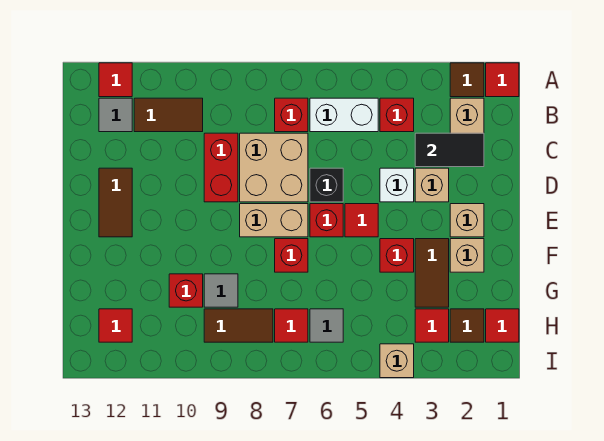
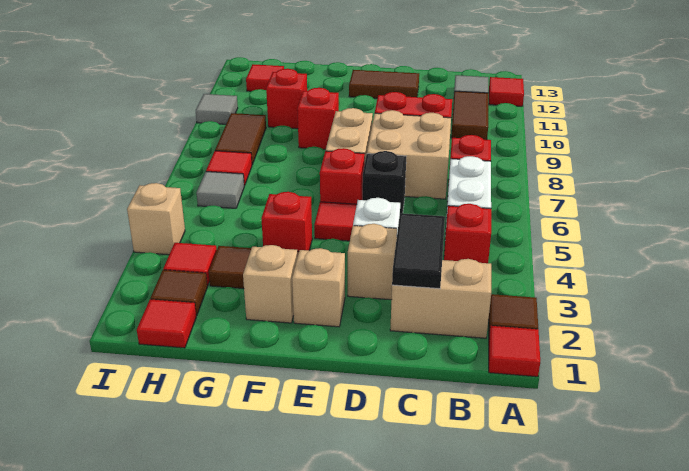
red brick F7 level 1 -> red brick F9 level 1
grey tile G9 level 1 -> grey tile I10 level 1

